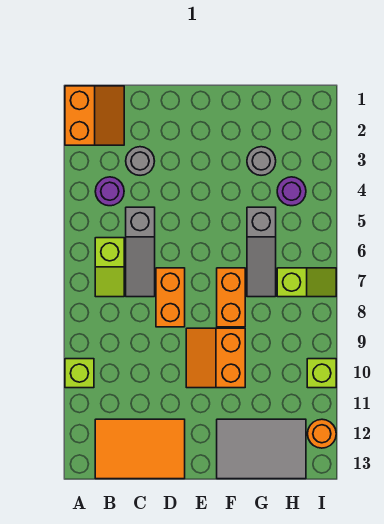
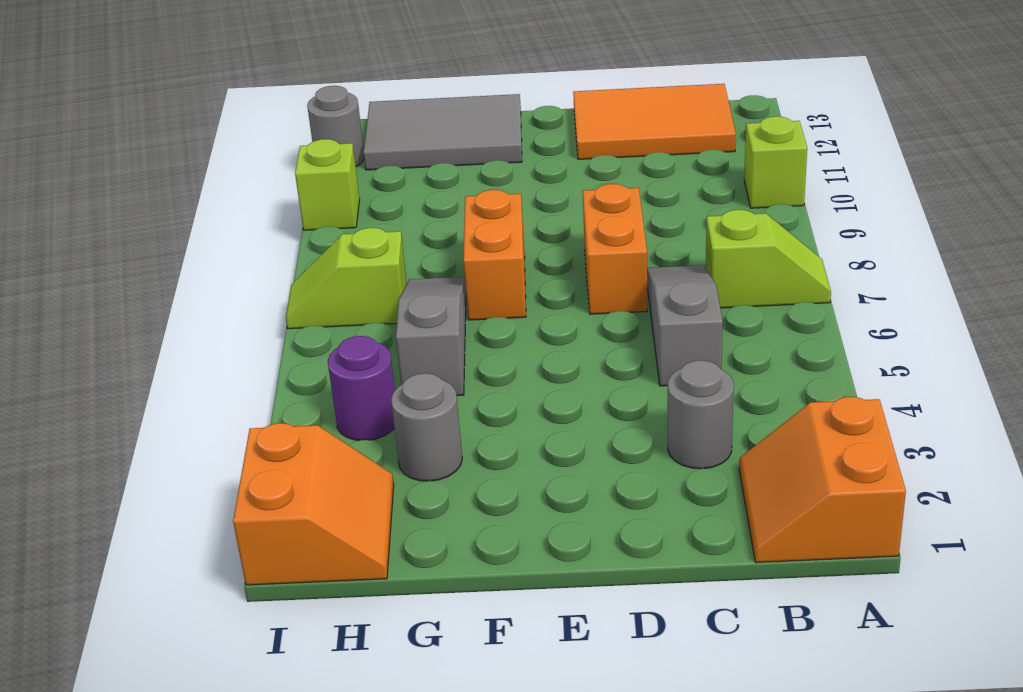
purple round brick B4 level 1 -> none
lime slope B6:B7 level 1 top 6 -> lime slope A7:B7 level 1 top B
orange slope E9:F10 level 1 top F -> orange slope H1:I2 level 1 top I
orange round brick I12 level 1 -> grey round brick I12 level 1

